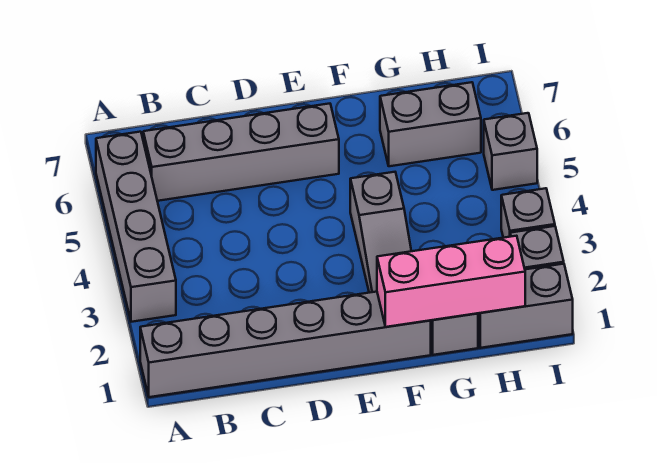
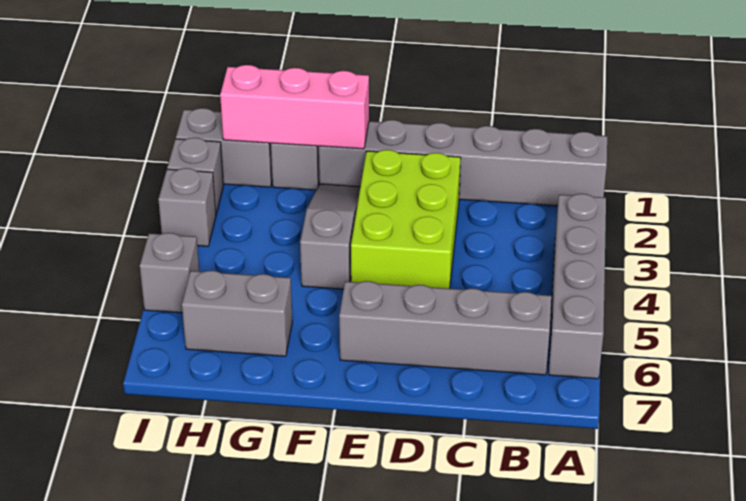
none -> lime brick D2:E4 level 1

